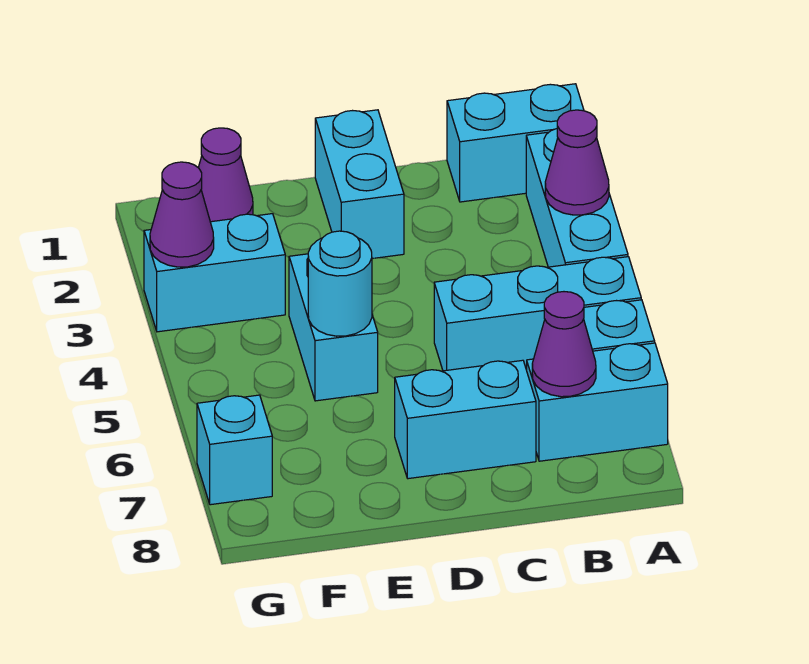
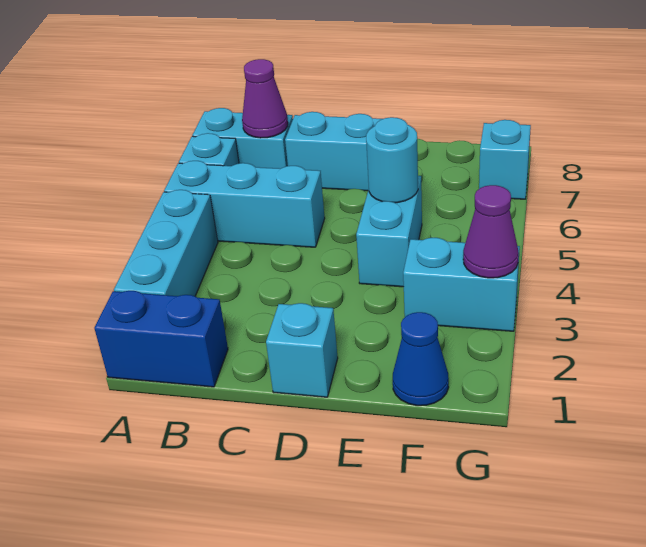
cyan brick A1:B1 level 1 -> blue brick A1:B1 level 1
purple cone A3 level 2 -> none
cyan brick D1:D2 level 1 -> cyan brick D1 level 1
purple cone F1 level 1 -> blue cone F1 level 1

